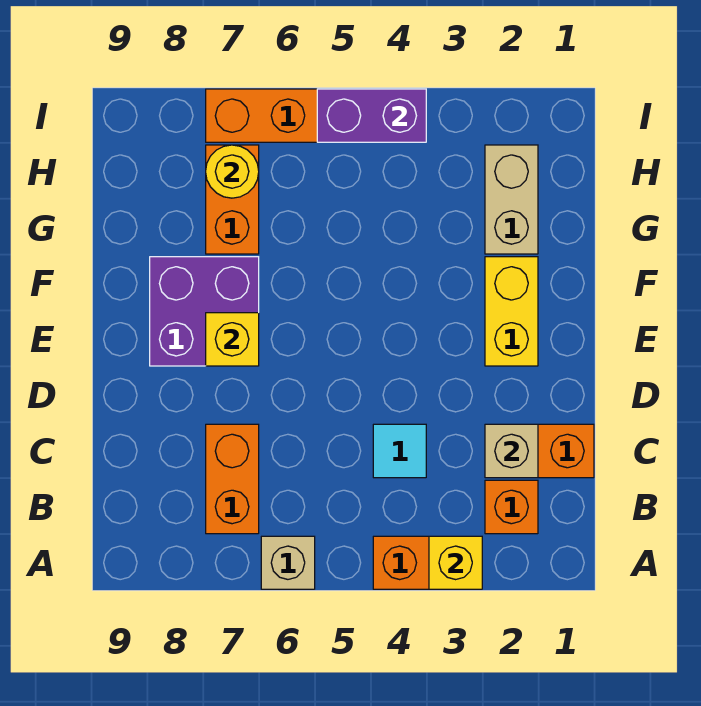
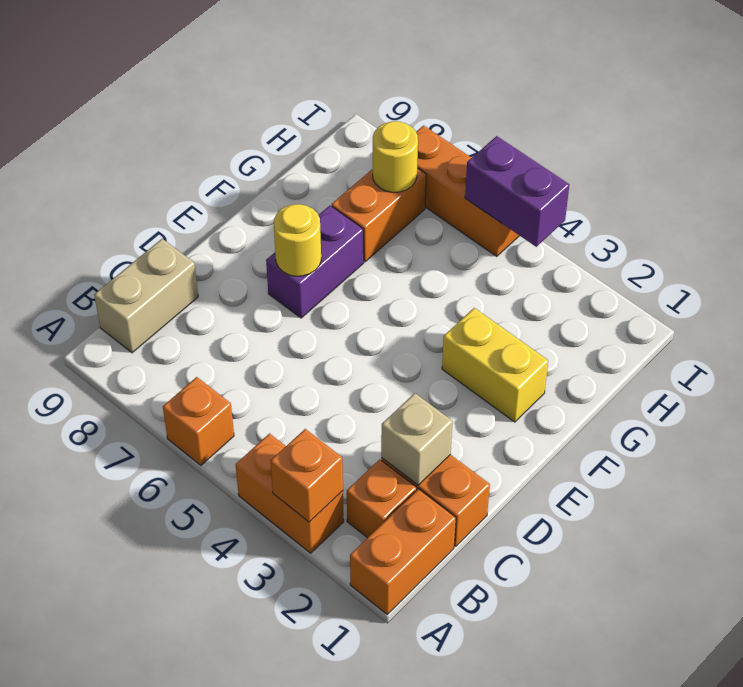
yellow brick A3 level 2 -> orange brick A3 level 2
tan brick A6 level 1 -> orange brick A6 level 1
orange brick B7:C7 level 1 -> orange brick A1:B1 level 1
cyan tile C4 level 1 -> none
yellow brick E2:F2 level 1 -> yellow brick F2:F3 level 1
purple brick E7:F8 level 1 -> purple brick E7:F7 level 1
yellow brick E7 level 2 -> yellow round brick E7 level 2
tan brick G2:H2 level 1 -> tan brick B9:C9 level 1

